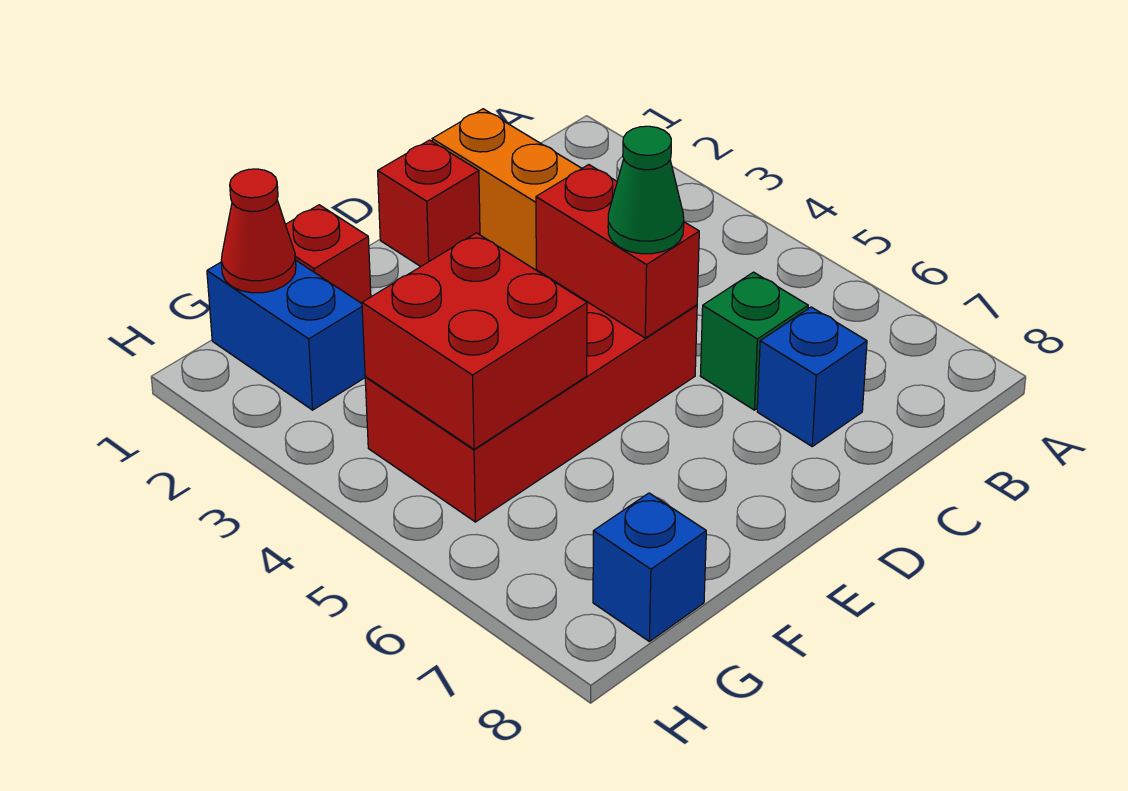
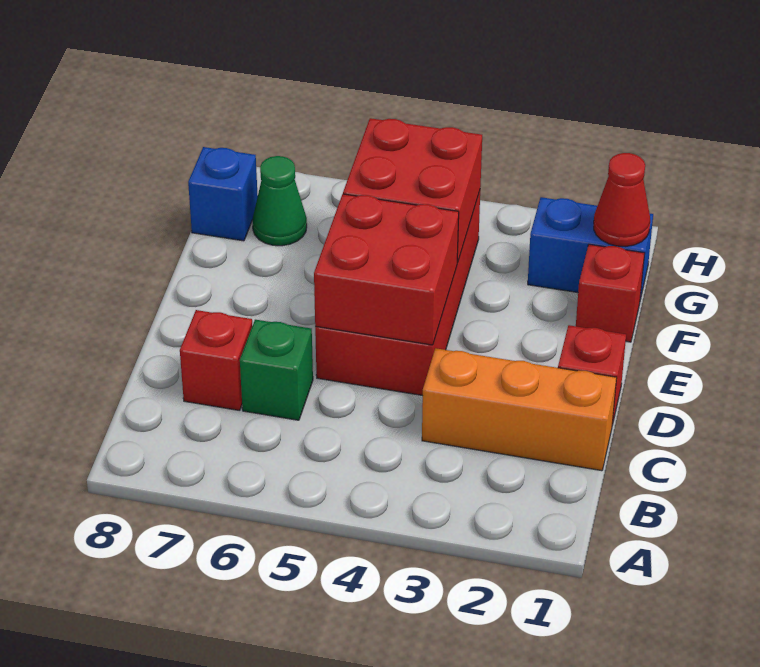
blue brick C7 level 1 -> red brick C7 level 1
red brick D4:D5 level 2 -> red brick D4:E5 level 2
green cone D5 level 3 -> green cone G7 level 1

